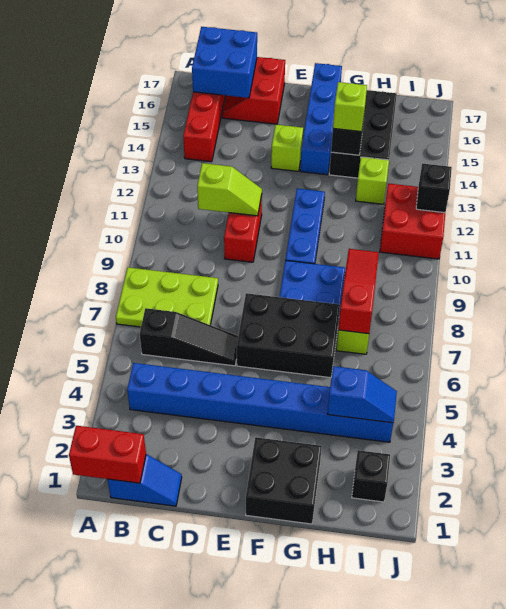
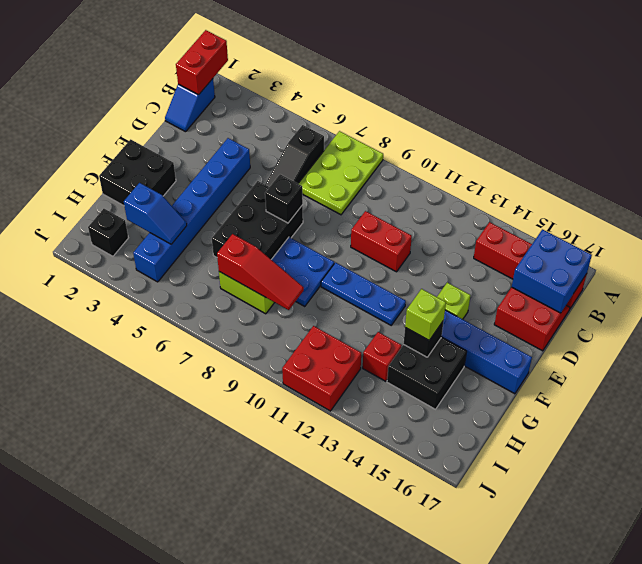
blue brick B4:I4 level 1 -> blue brick D4:I4 level 1
lime slope C11:D11 level 2 top C -> none
black brick G14:H16 level 1 -> black brick G14:H15 level 1
blue slope H4:I4 level 2 top H -> blue slope H3:H4 level 2 top 3
lime brick H13 level 1 -> red brick H13 level 1
black brick J12 level 2 -> black brick E7 level 2

